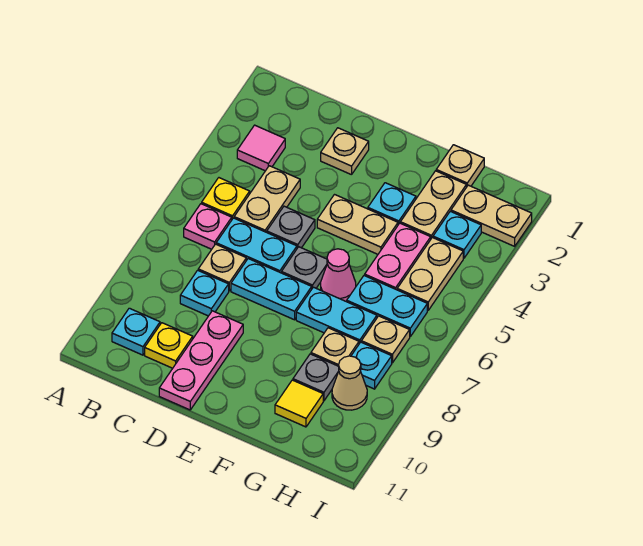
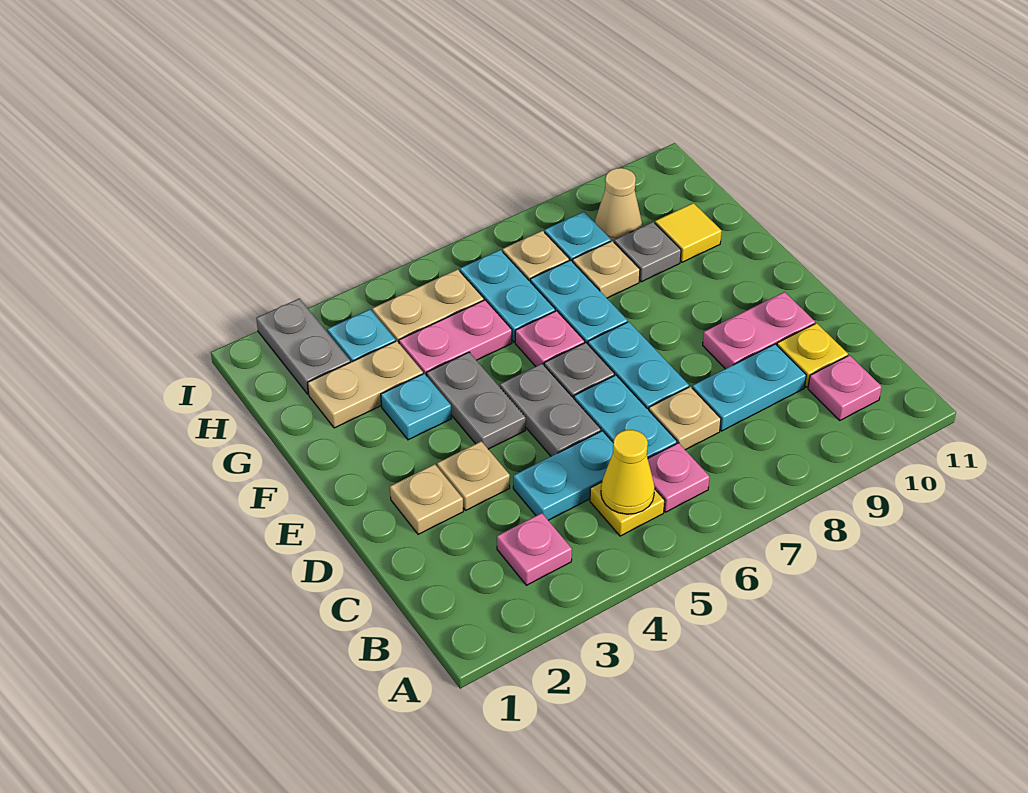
pink tile B3 level 1 -> pink plate B3 level 1
none -> yellow cone B5 level 2
cyan plate B10 level 1 -> pink plate B10 level 1
tan plate C4:C5 level 1 -> cyan plate C4:C5 level 1
cyan plate C8 level 1 -> cyan plate C8:C9 level 1
grey plate D5 level 1 -> grey plate D5:E5 level 1
pink plate D9:D11 level 1 -> pink plate D9:D10 level 1
tan plate E4:F4 level 1 -> grey plate E4:F4 level 1
pink cone F6 level 1 -> pink plate F6 level 1
tan plate G1 level 1 -> tan plate D3 level 1
tan plate H2:I2 level 1 -> grey plate H2:I2 level 1

